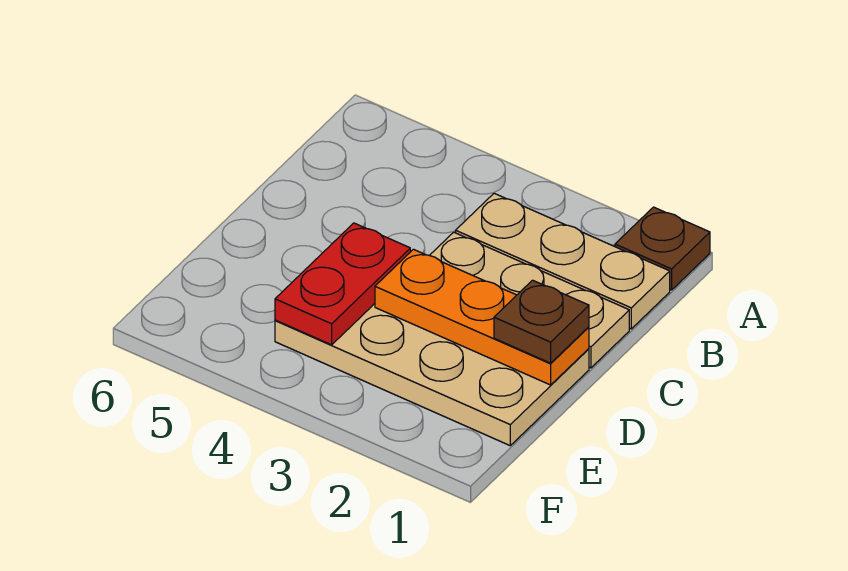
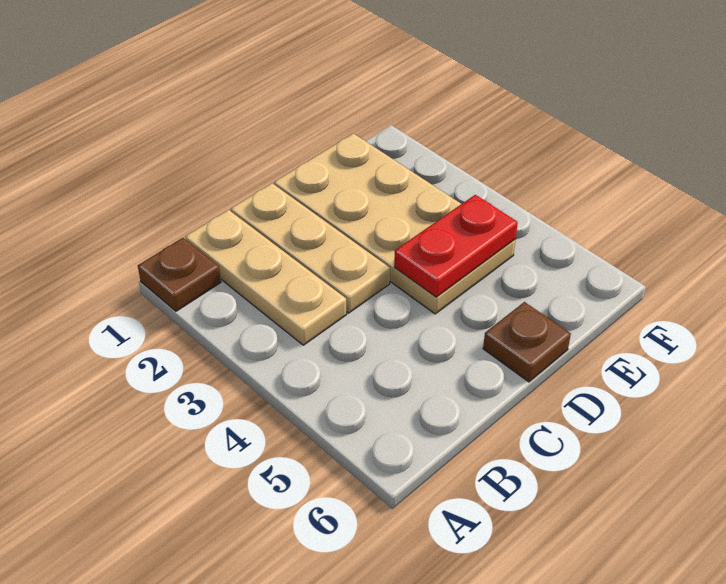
orange plate D1:D3 level 2 -> none
brown plate D1 level 3 -> brown plate D6 level 1

